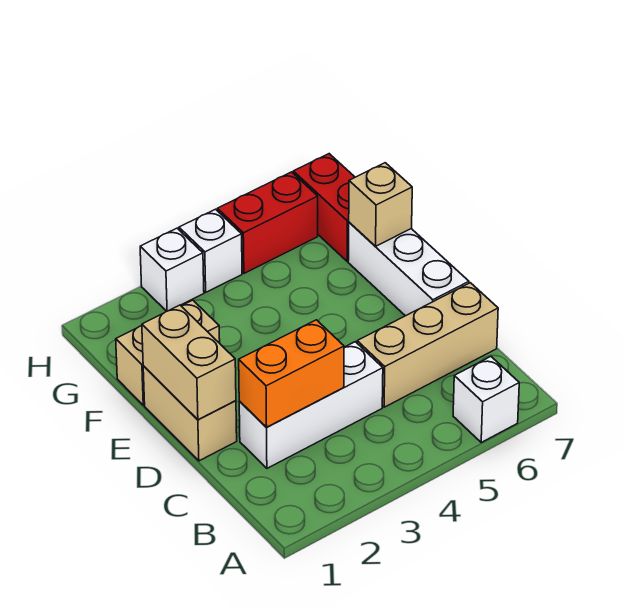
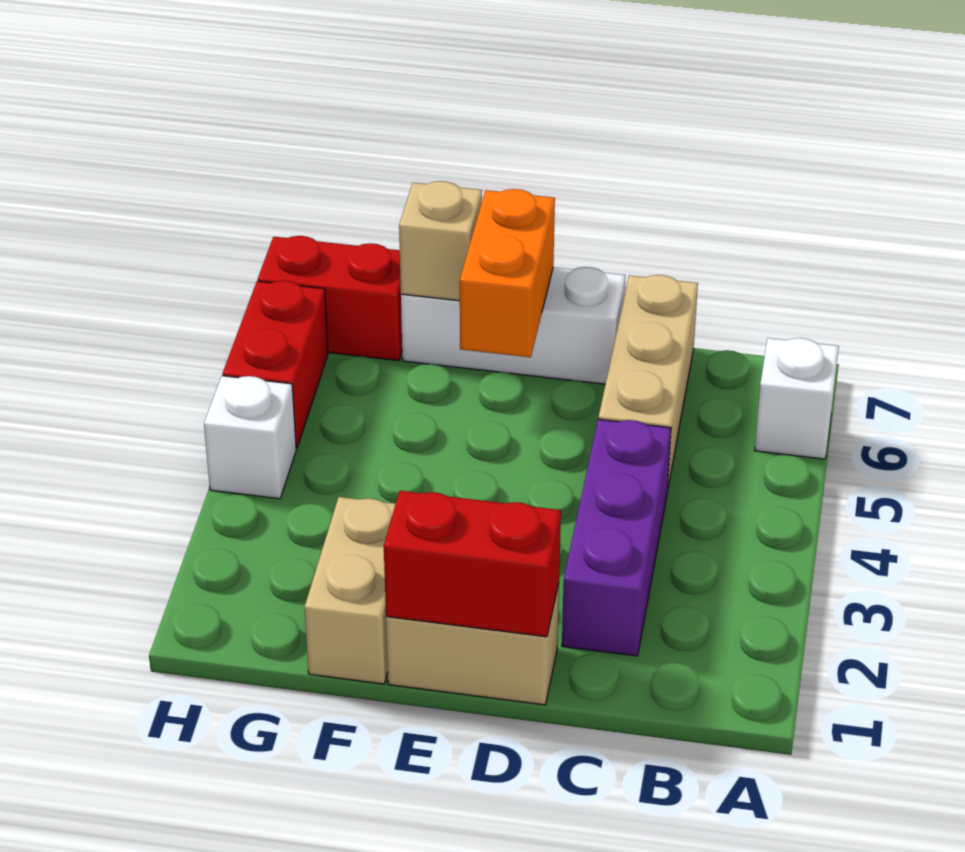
white brick C2:C4 level 1 -> purple brick C2:C4 level 1
orange brick C2:C3 level 2 -> orange brick E6:E7 level 2
tan brick D1:E1 level 2 -> red brick D1:E1 level 2
white brick H3 level 1 -> none

